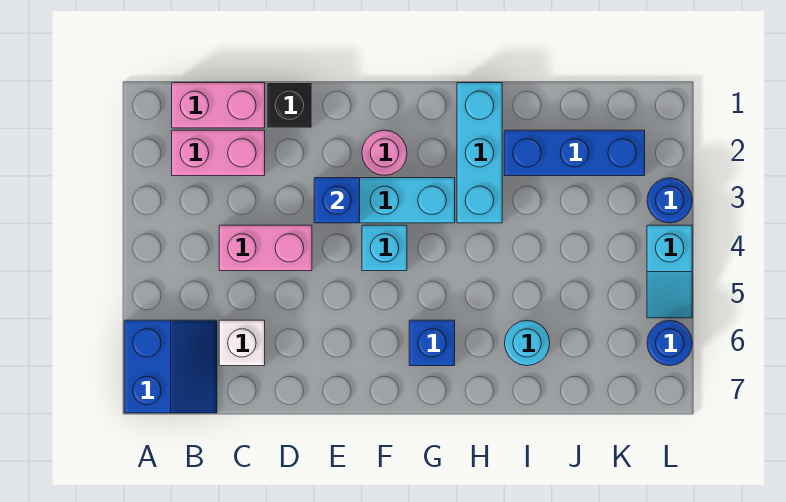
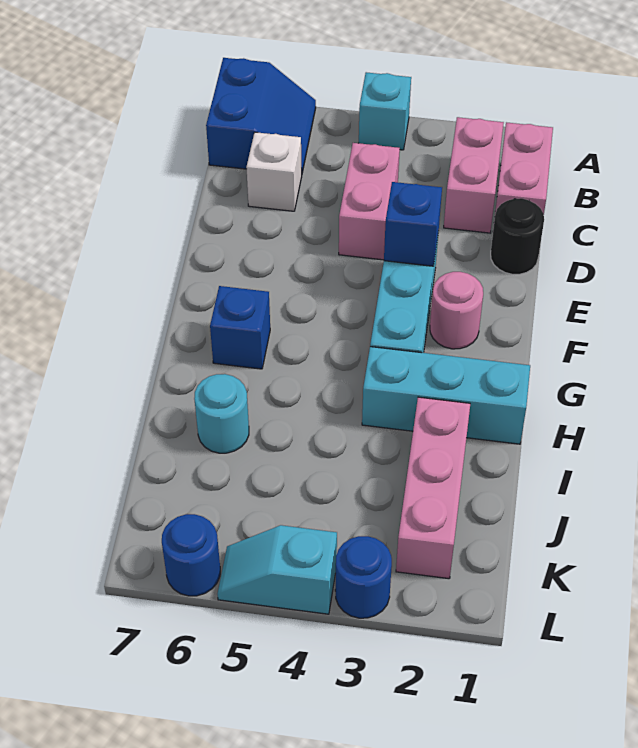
blue slope A6:B7 level 1 top A -> blue slope A6:B7 level 1 top 7
black brick D1 level 1 -> black round brick D1 level 1
cyan brick F4 level 1 -> cyan brick A4 level 1
blue brick I2:K2 level 1 -> pink brick I2:K2 level 1

